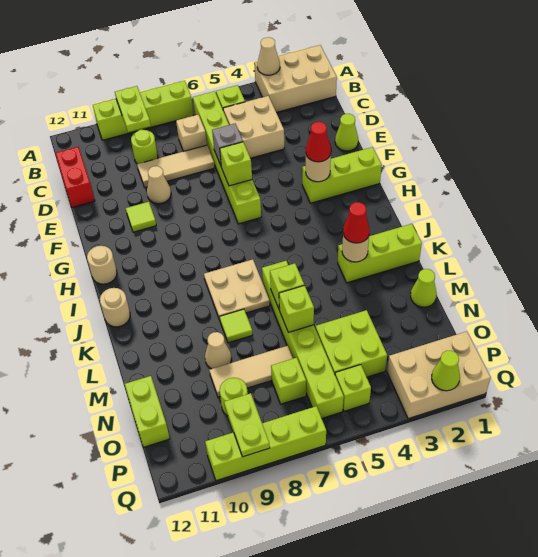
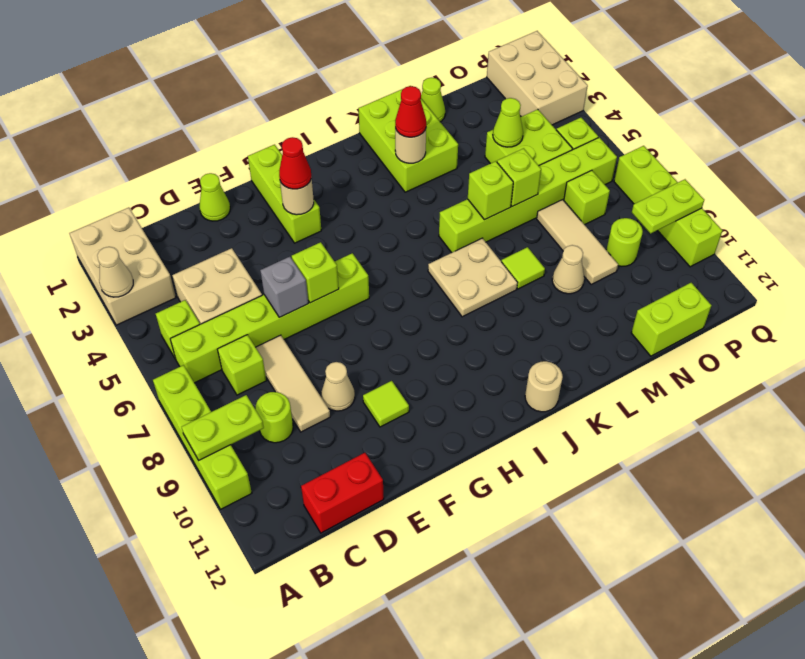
tan brick C7 level 1 -> lime brick C7 level 1
tan round brick H12 level 1 -> none
lime brick K1:K3 level 1 -> lime brick K1:L3 level 1
lime cone Q2 level 2 -> lime cone N4 level 2

